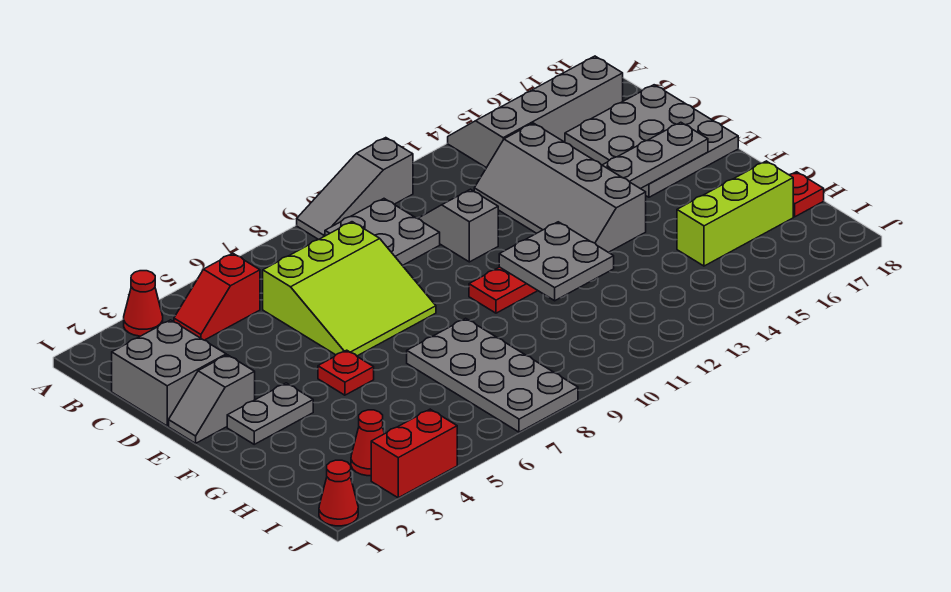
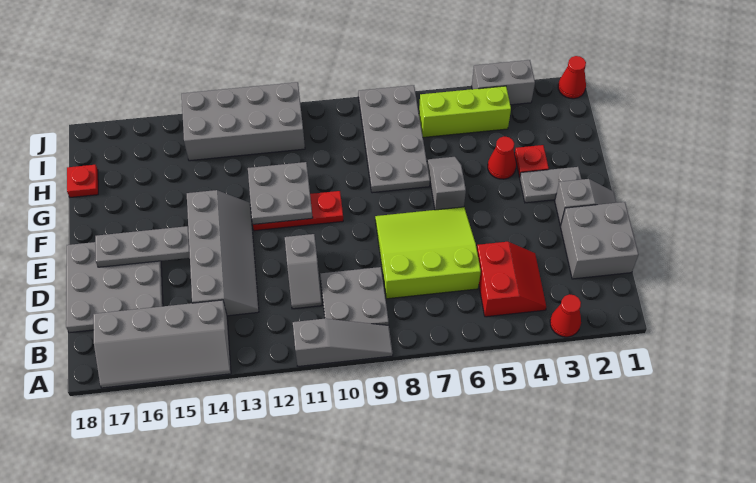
red slope B4:B5 level 1 top 5 -> red slope B4:C5 level 1 top 5
red plate F5 level 1 -> red plate G3 level 1
none -> grey slope F6:G6 level 1 top F
lime brick H15:H17 level 1 -> lime brick I4:I6 level 1
red cone I3 level 1 -> red cone G4 level 1
none -> grey brick I11:J14 level 1
red brick J3:J4 level 1 -> grey brick J3:J4 level 1

